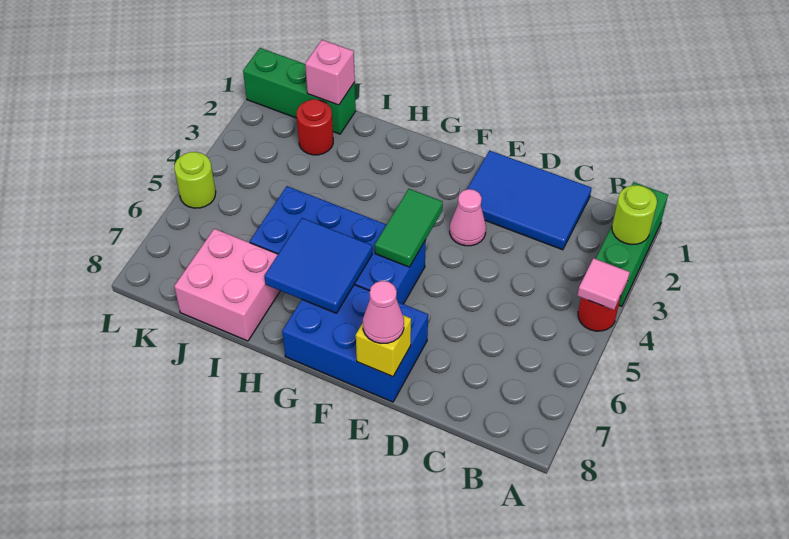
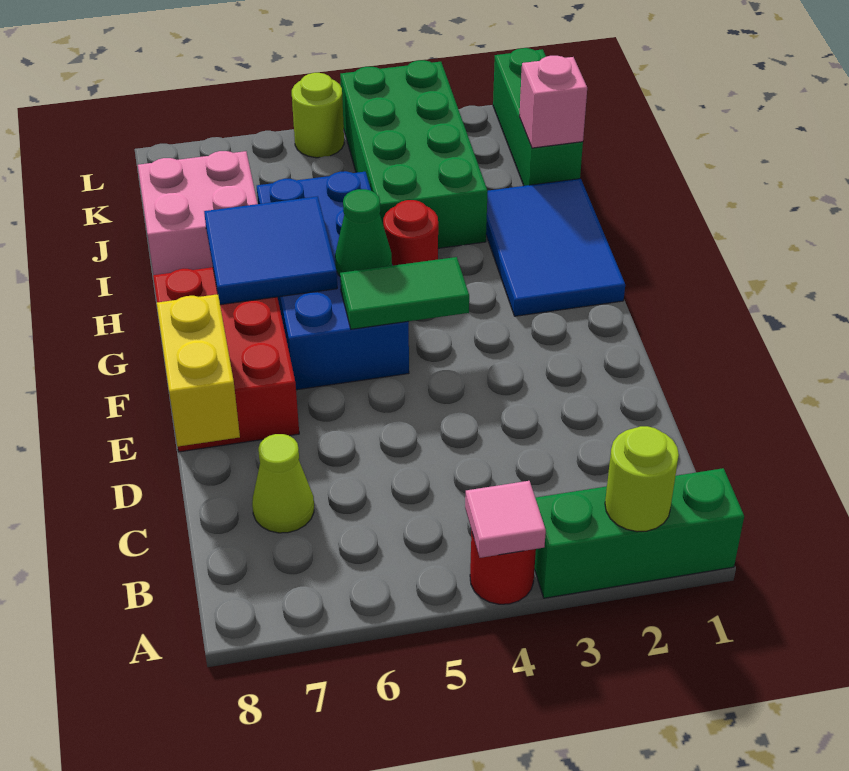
blue tile C1:E2 level 1 -> blue tile G1:I2 level 1
none -> lime cone C7 level 1
pink cone E3 level 1 -> none
blue brick E7:G8 level 1 -> red brick E7:G8 level 1
yellow brick E8 level 2 -> yellow brick D8:E8 level 2
pink cone E8 level 3 -> none
none -> green cone G5 level 2
none -> green brick I3:L4 level 1
red round brick J2 level 1 -> red round brick H4 level 1

